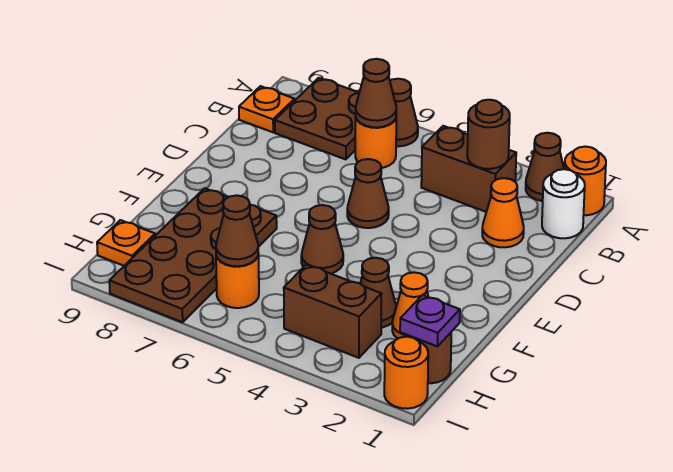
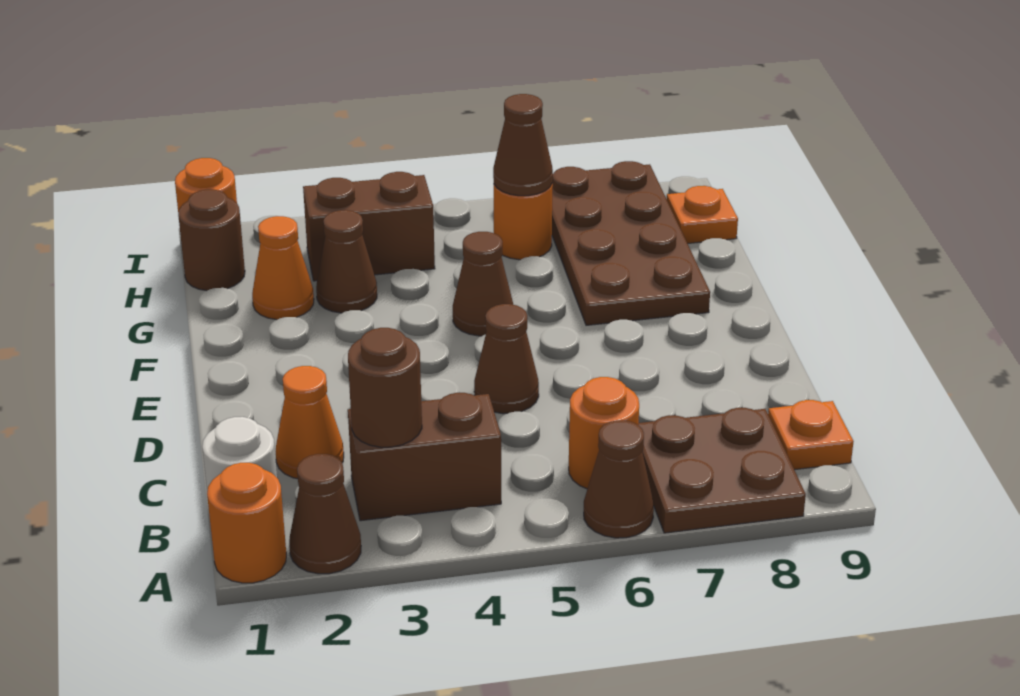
brown cone B6 level 2 -> none
purple plate H1 level 2 -> none

